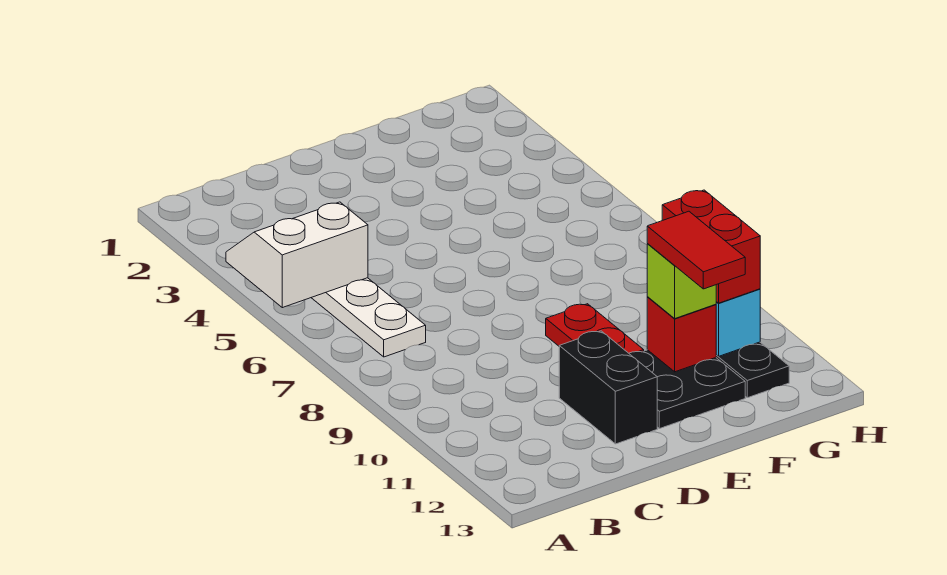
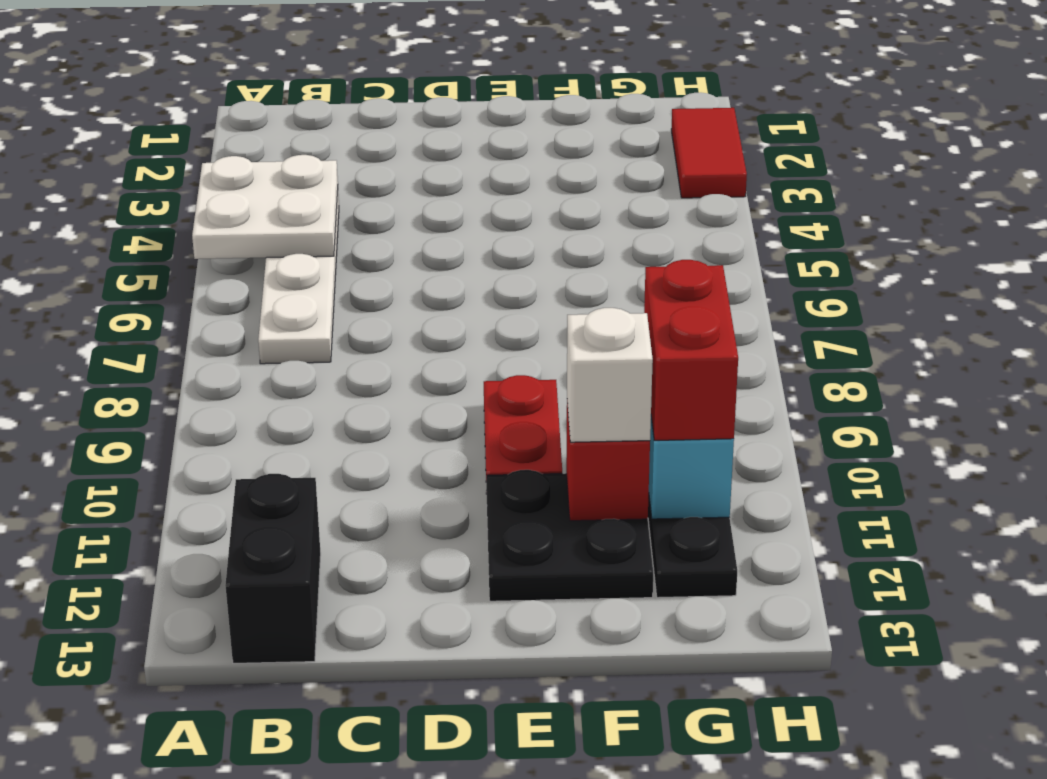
white slope A4:B5 level 2 top 5 -> white plate A4:B5 level 2
black brick D11:D12 level 1 -> black brick B12:B13 level 1
lime brick F11 level 3 -> white brick F11 level 3
red tile F11:F12 level 4 -> red tile H2:H3 level 1

